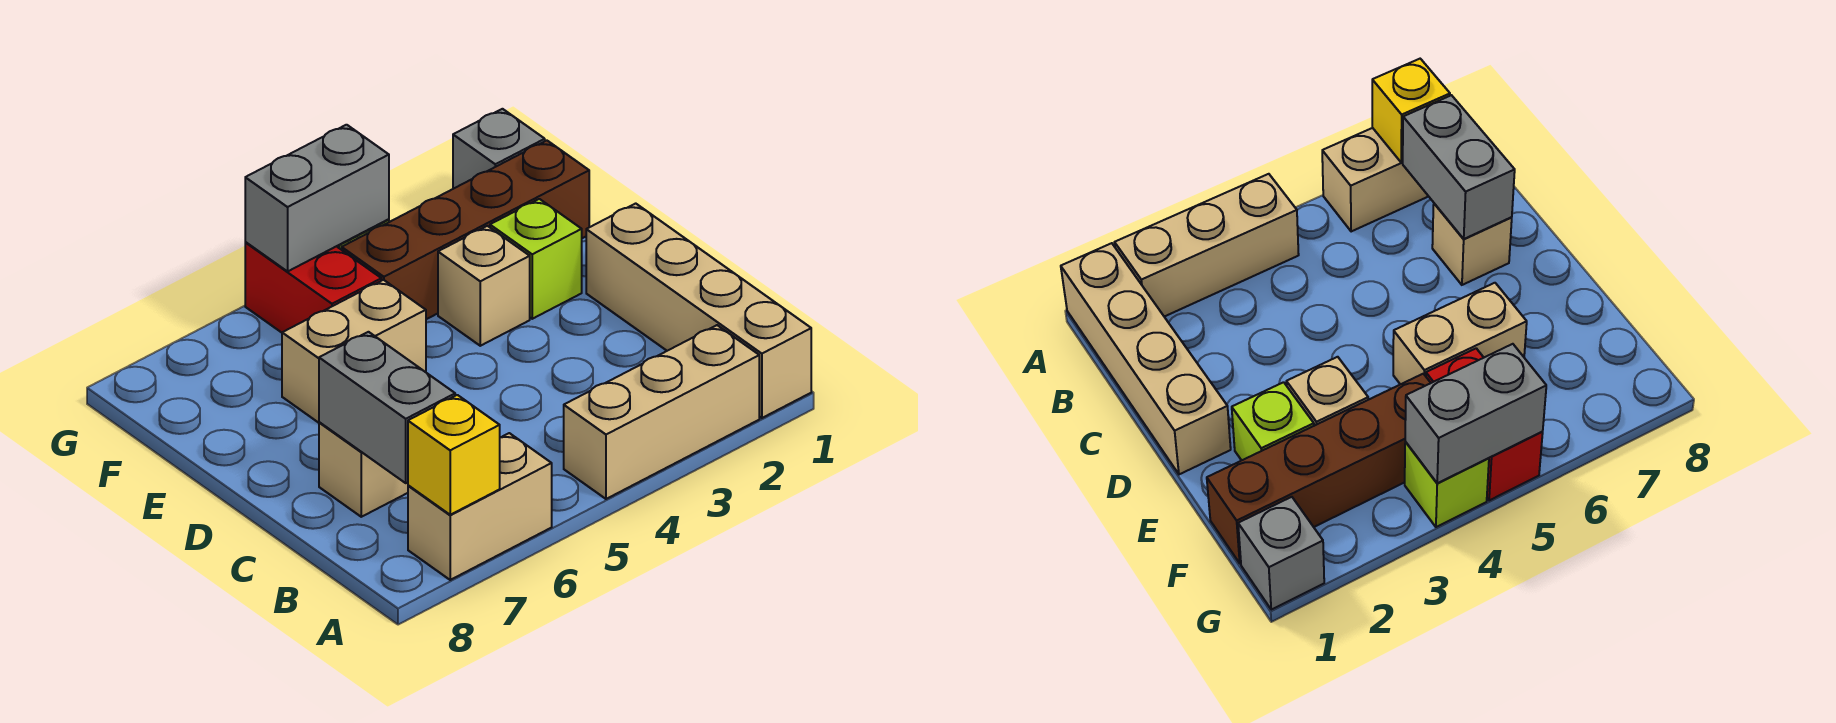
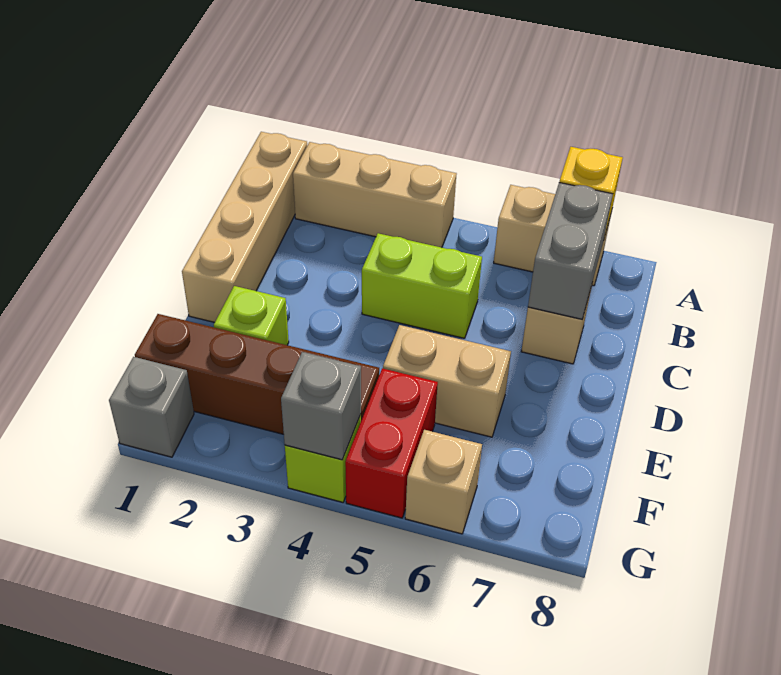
none -> lime brick C4:C5 level 1
tan brick E3 level 1 -> tan brick G6 level 1
grey brick G4:G5 level 2 -> grey brick G4 level 2

